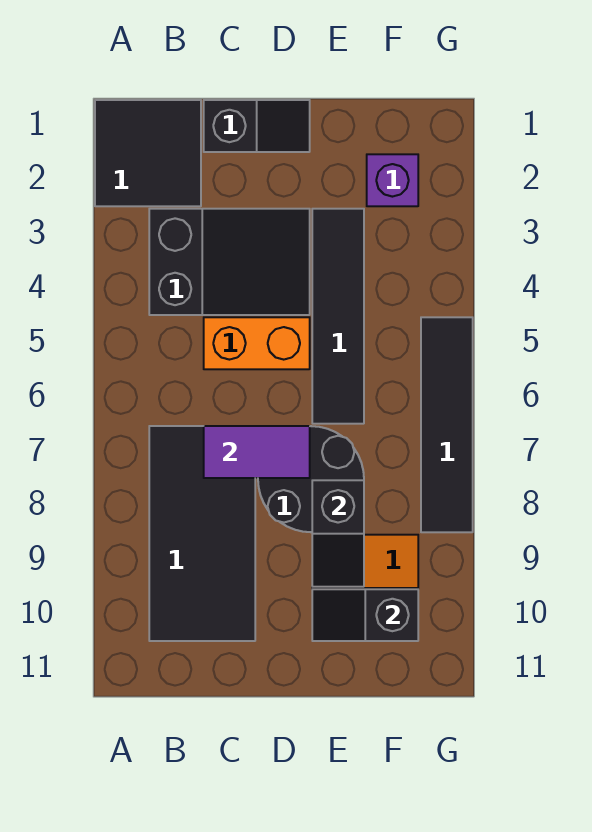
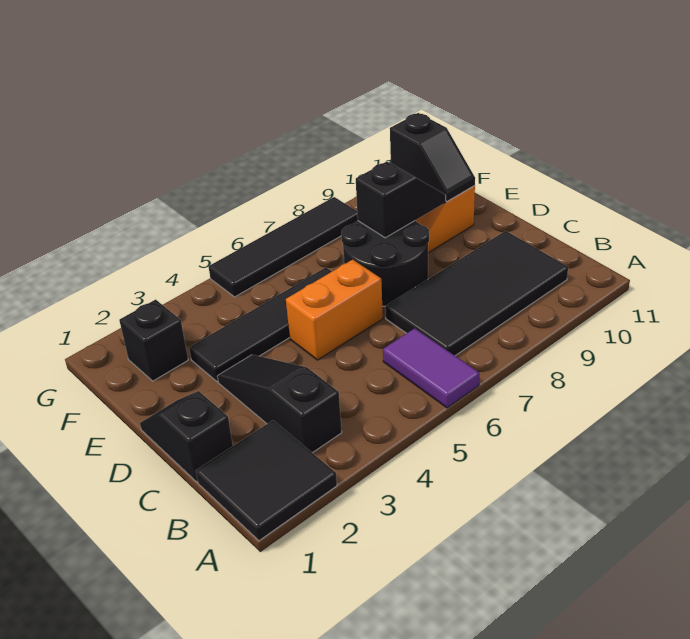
black slope B3:D4 level 1 top B -> black slope B3:D3 level 1 top B
orange brick C5:D5 level 1 -> orange brick D5:D6 level 1
purple tile C7:D7 level 2 -> purple tile A6:B6 level 1
purple brick F2 level 1 -> black brick F2 level 1

